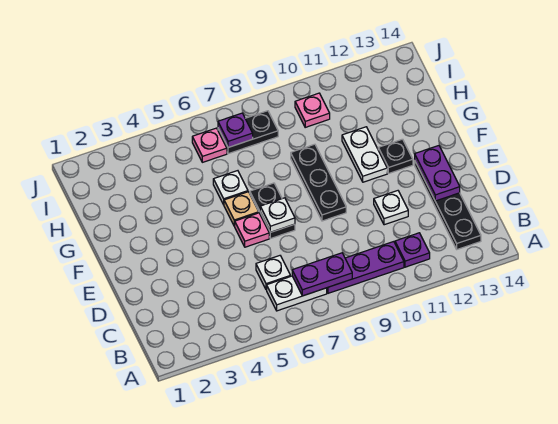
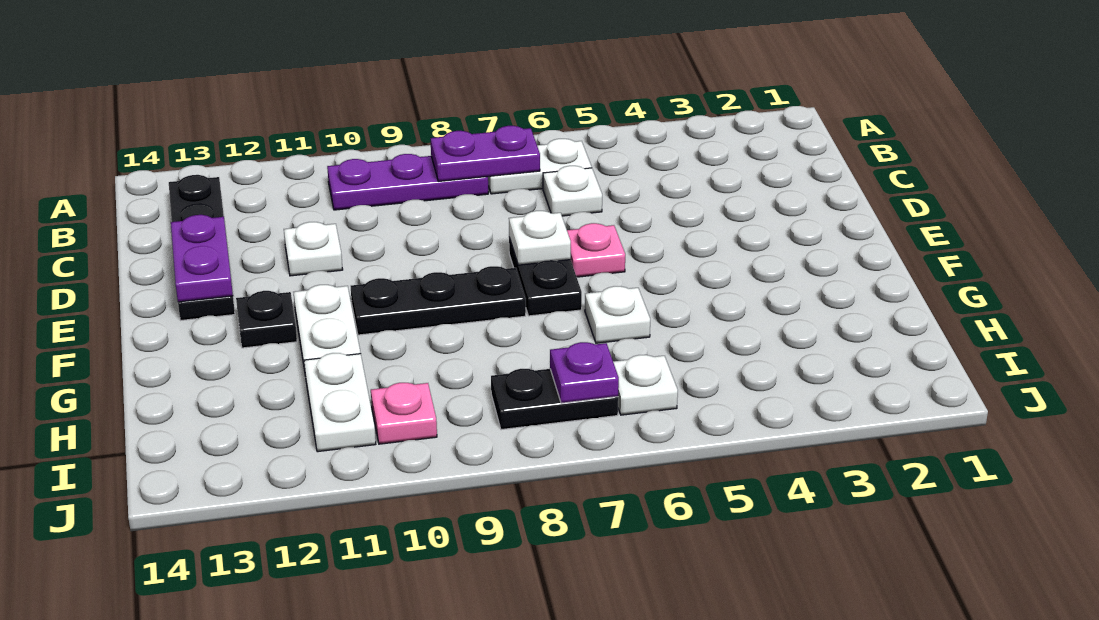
purple plate B11 level 1 -> none
black plate E9:G9 level 1 -> black plate F8:F10 level 1
tan plate F6 level 1 -> none
none -> white plate H11:I11 level 1
pink plate I6 level 1 -> white plate I6 level 1

